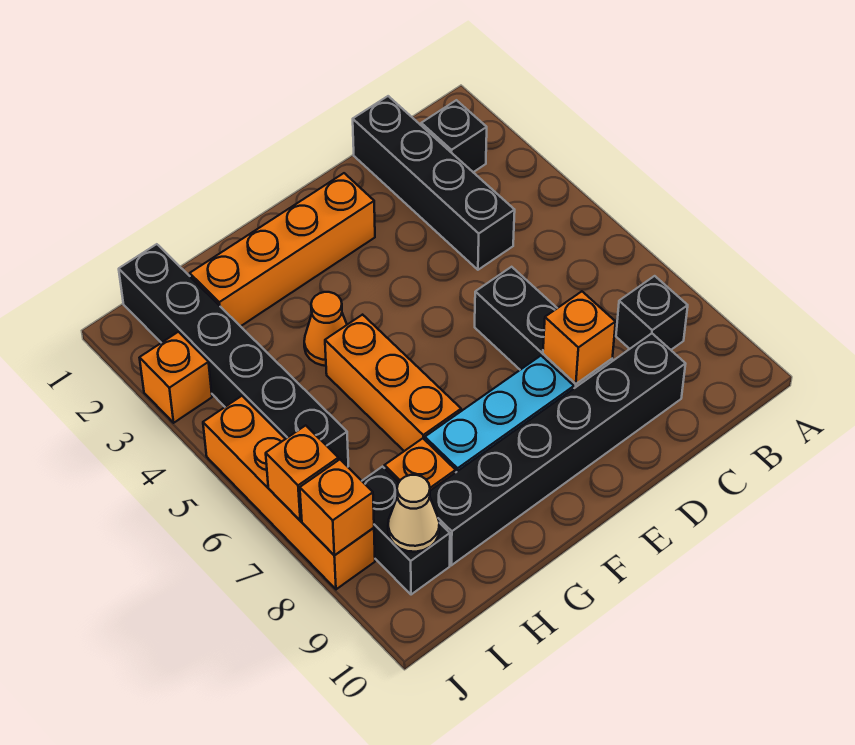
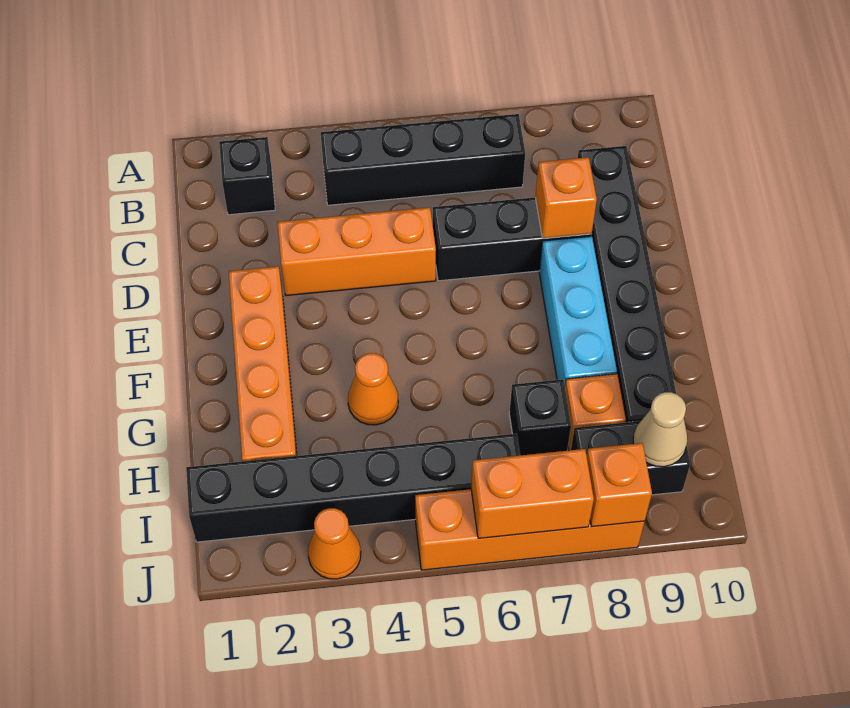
black brick B8 level 1 -> black brick H7 level 1
black brick C1:C4 level 1 -> black brick B4:B7 level 1
orange brick G5:G7 level 1 -> orange brick D3:D5 level 1
orange brick J3 level 1 -> orange cone J3 level 1
orange brick J7 level 2 -> orange brick J6:J7 level 2

